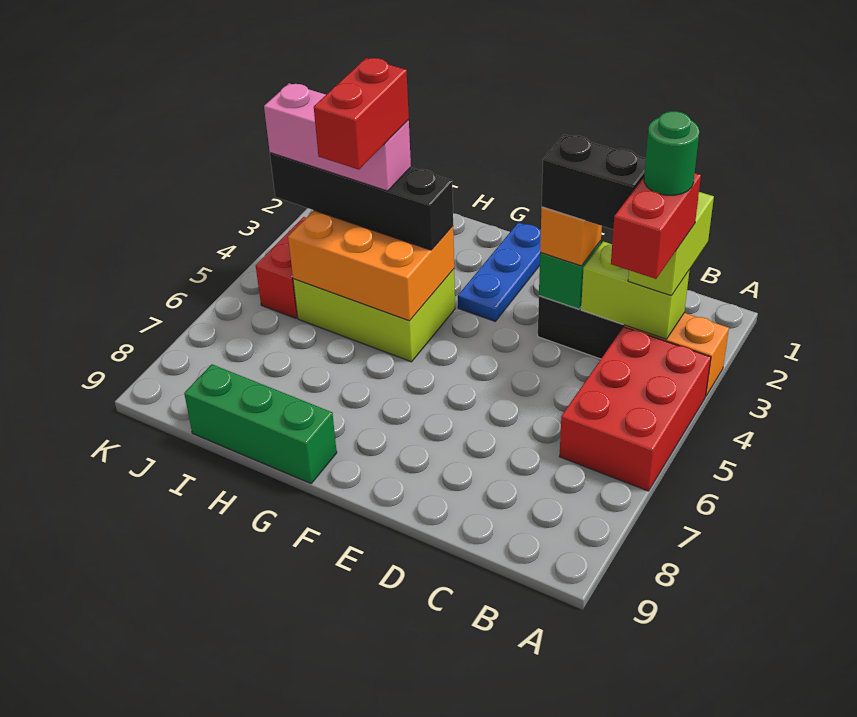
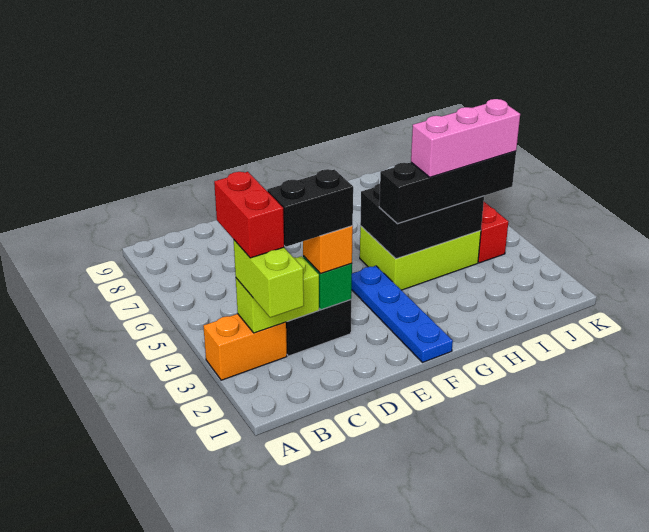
red brick A4:B6 level 1 -> none
green round brick B3 level 5 -> none
blue plate F1:F3 level 1 -> blue plate F1:F4 level 1
orange brick G4:I5 level 2 -> black brick G4:I5 level 2
green brick G9:I9 level 1 -> none
red brick H4:H5 level 5 -> none

